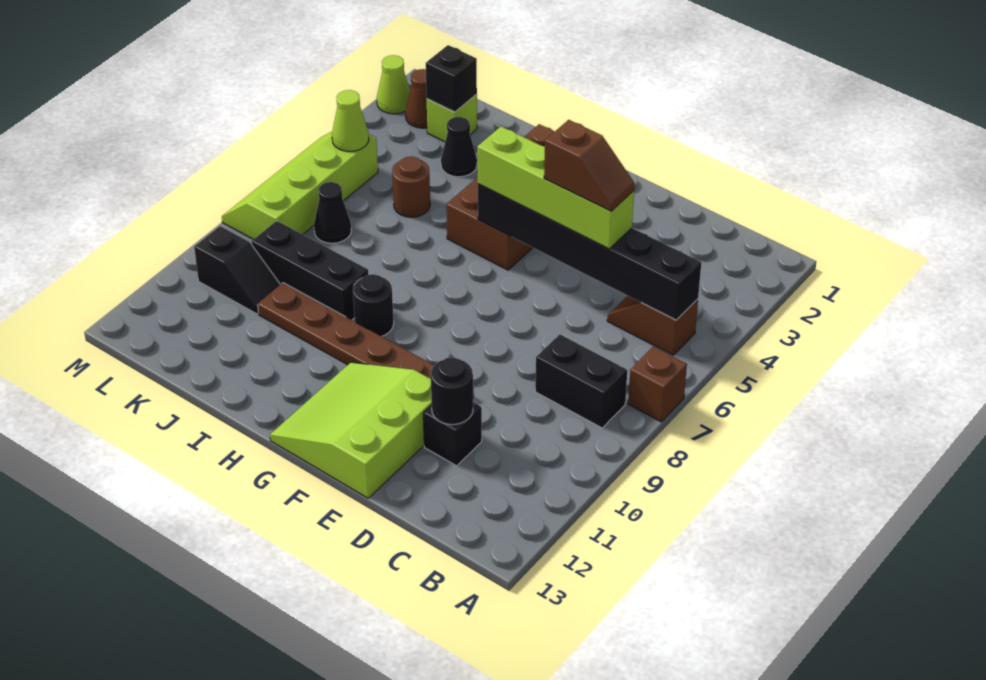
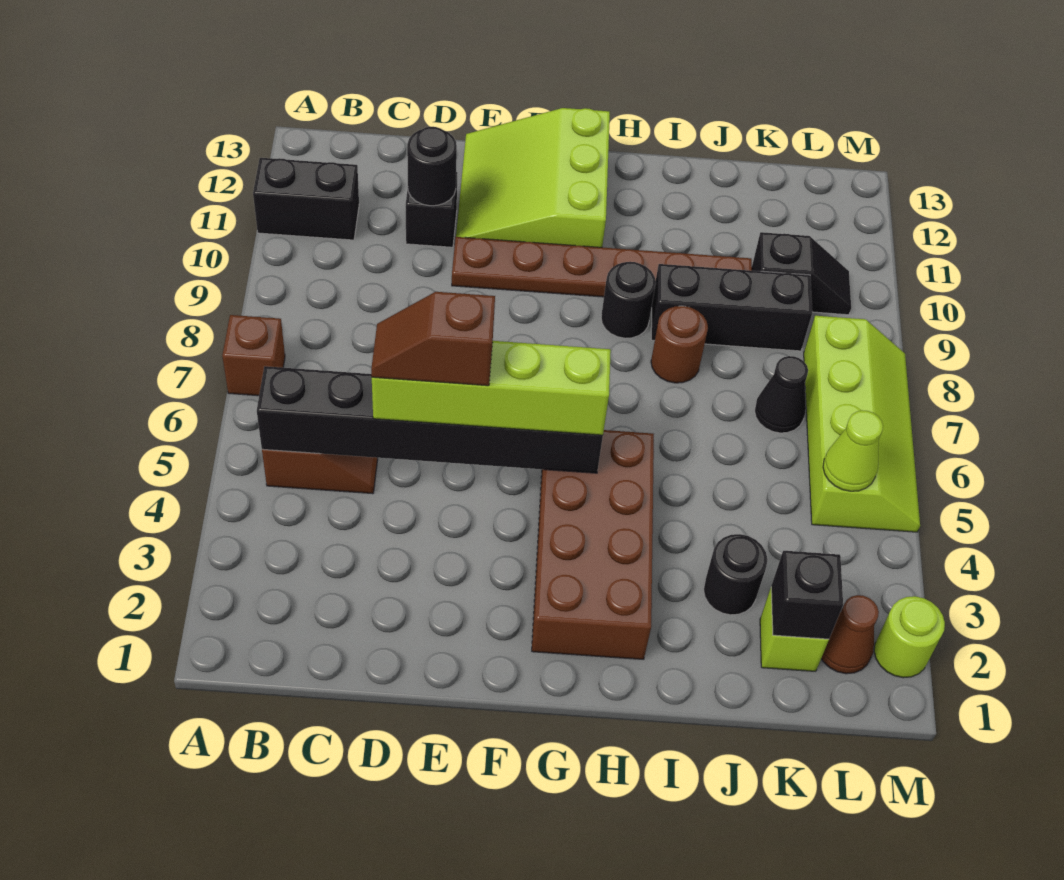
black brick B8:C8 level 1 -> black brick A11:B11 level 1
lime slope E11:G13 level 1 top E -> lime slope E11:G13 level 1 top G
black cone J3 level 1 -> black round brick J3 level 1
brown round brick J5 level 1 -> brown round brick I8 level 1
black slope K10:L10 level 1 top L -> black slope K10:L10 level 1 top K
lime cone M2 level 1 -> lime round brick M2 level 1

